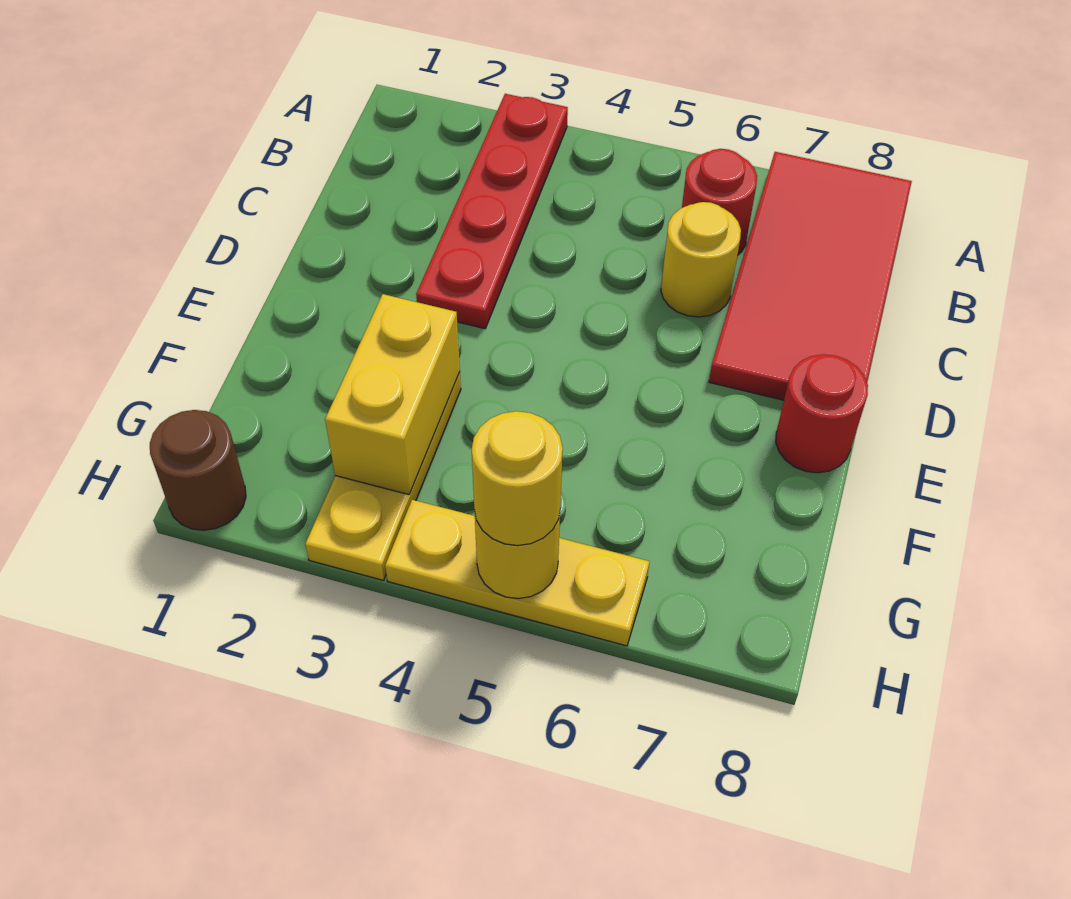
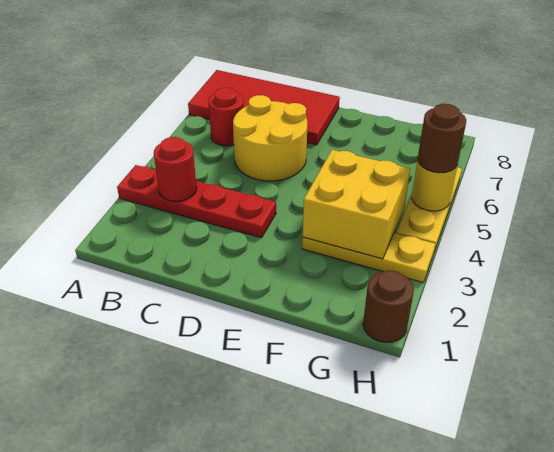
yellow round brick C6 level 1 -> yellow round brick C5:D6 level 1
red round brick E8 level 1 -> red round brick B3 level 2
yellow brick F3:G3 level 2 -> yellow brick F3:G4 level 2
yellow round brick H5 level 3 -> brown round brick H5 level 3

